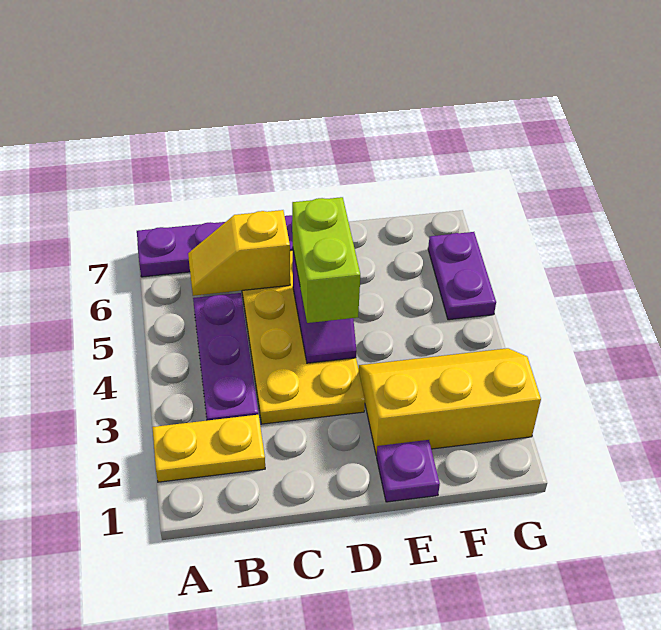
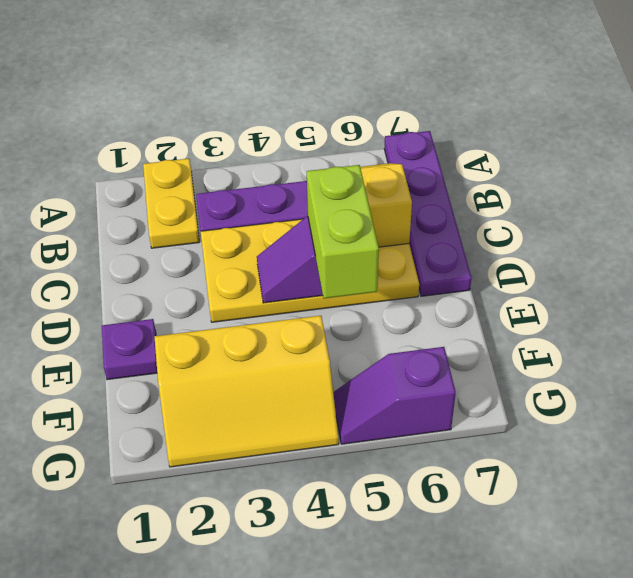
lime brick D4:D5 level 3 -> lime brick D5:E5 level 3
yellow slope E2:G3 level 1 top 2 -> yellow slope F2:G4 level 1 top F
purple plate G5:G6 level 1 -> purple slope G5:G6 level 1 top 6

